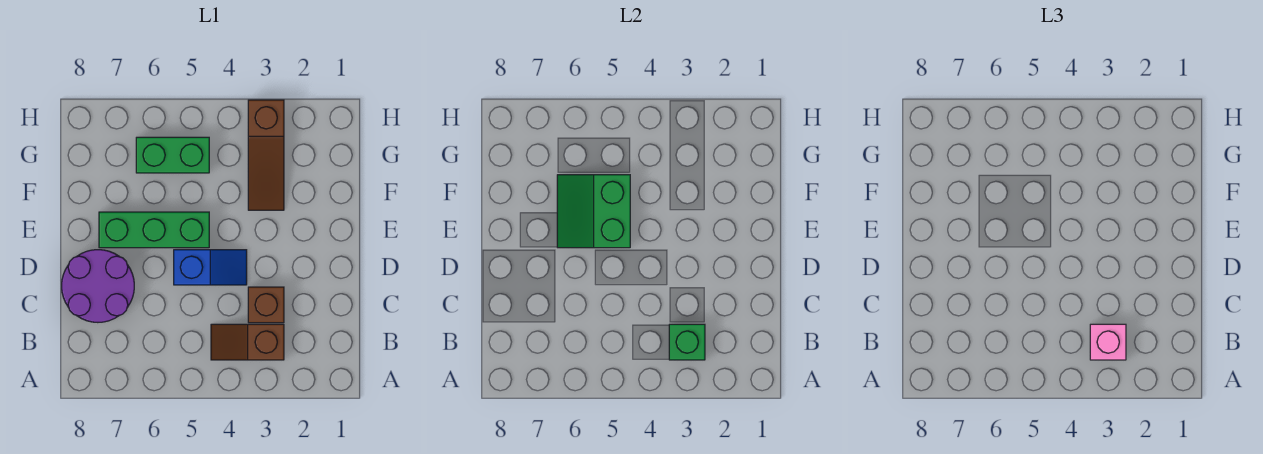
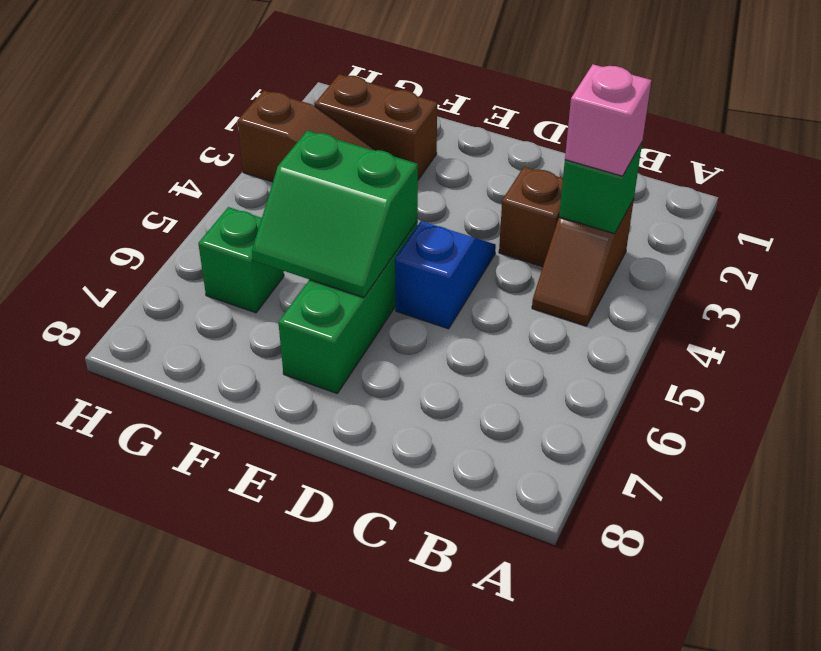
purple round brick C7:D8 level 1 -> none
none -> brown brick F2:G2 level 1
green brick G5:G6 level 1 -> green brick G6 level 1

